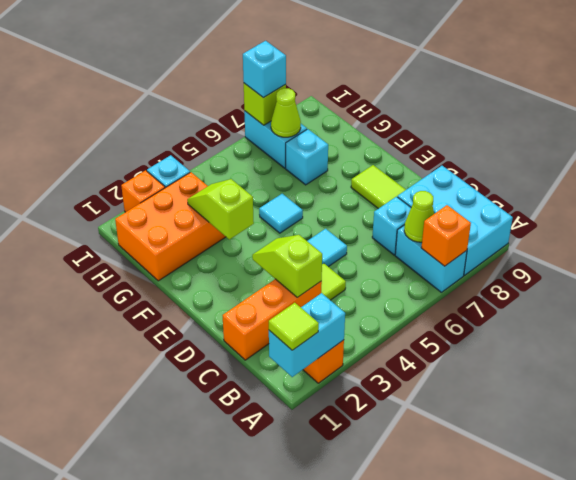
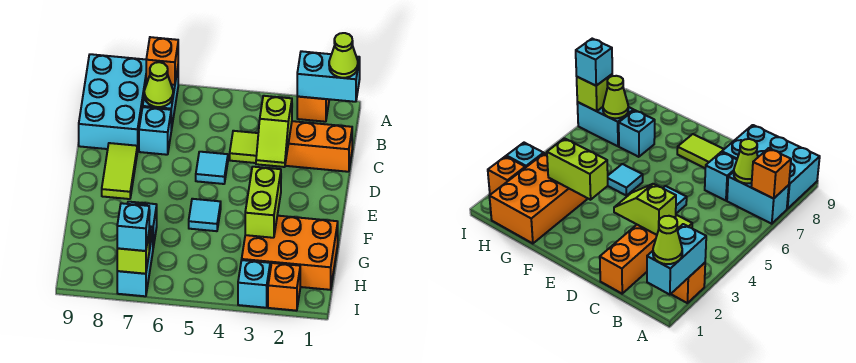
lime tile A1 level 3 -> lime cone A1 level 3
lime slope F3:G3 level 2 top F -> lime brick F3:G3 level 2

